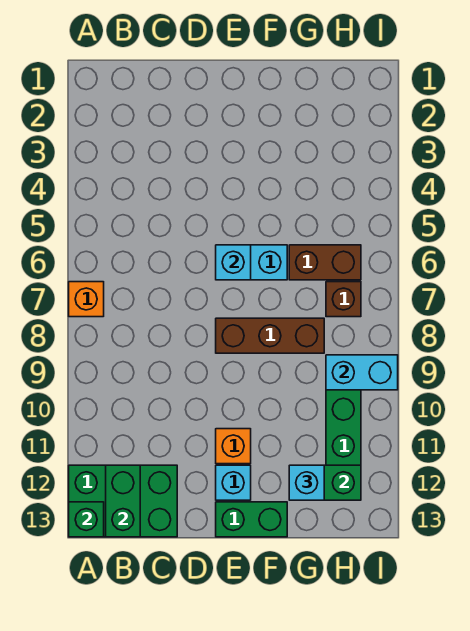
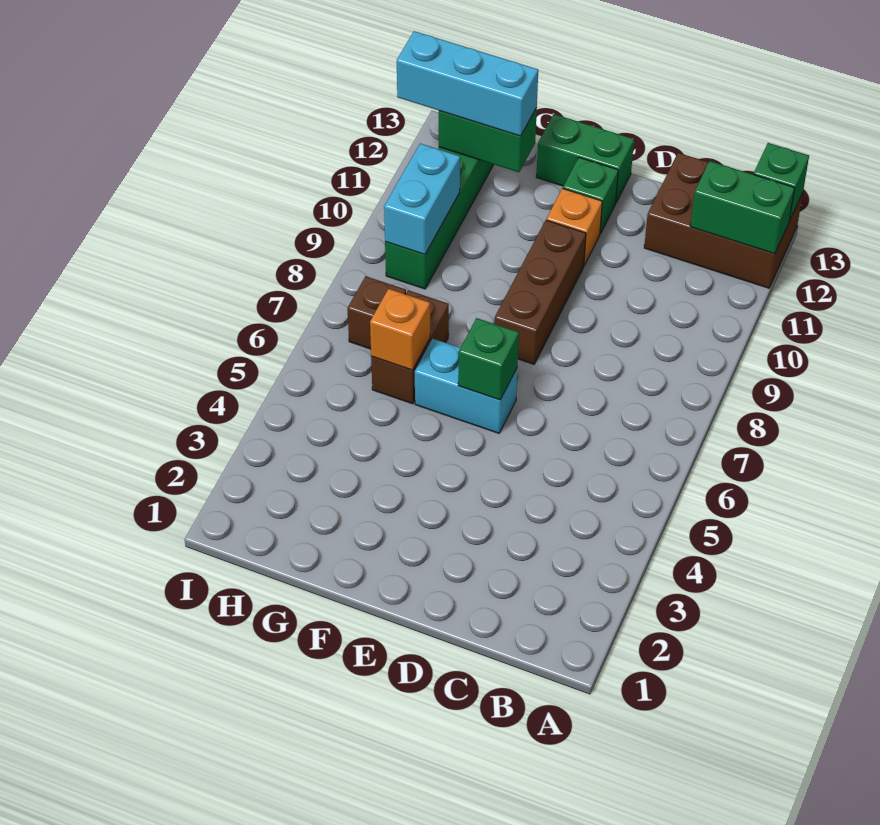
orange brick A7 level 1 -> orange brick G6 level 2
green brick A12:C13 level 1 -> brown brick A12:C13 level 1
green brick B12:B13 level 2 -> green brick A12:B12 level 2
cyan brick E6 level 2 -> green brick E6 level 2
brown brick E8:G8 level 1 -> brown brick E8:E10 level 1
cyan brick E12 level 1 -> green brick E12 level 1
brown brick G6:H6 level 1 -> brown brick G6:G7 level 1
cyan brick G12 level 3 -> cyan brick G12:I12 level 3
cyan brick H9:I9 level 2 -> cyan brick H9:H10 level 2

